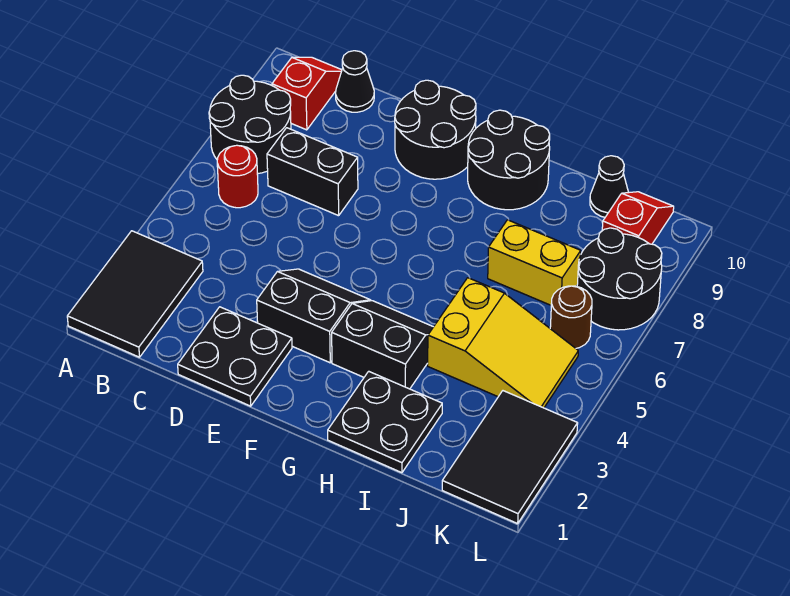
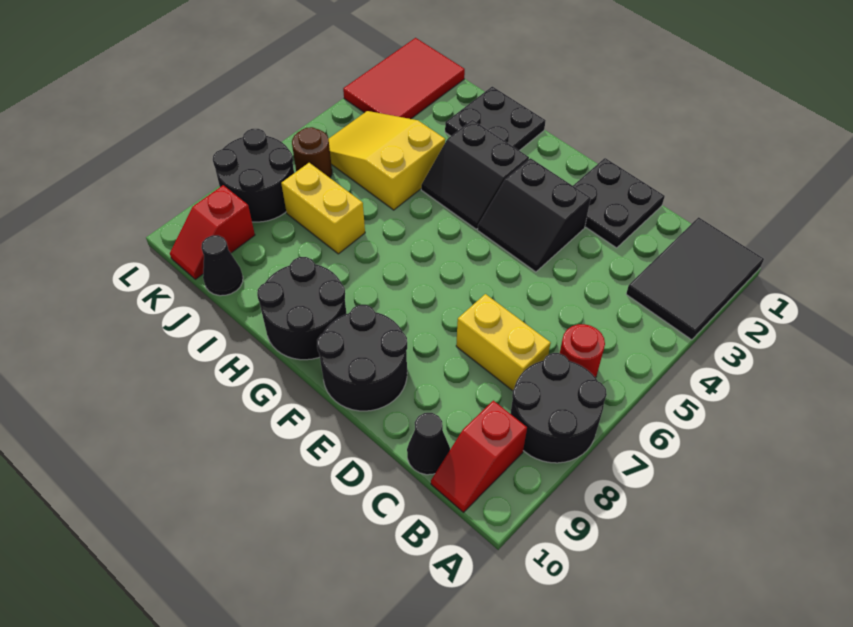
black brick C7:D7 level 1 -> yellow brick C7:D7 level 1
black tile K1:L3 level 1 -> red tile K1:L3 level 1

